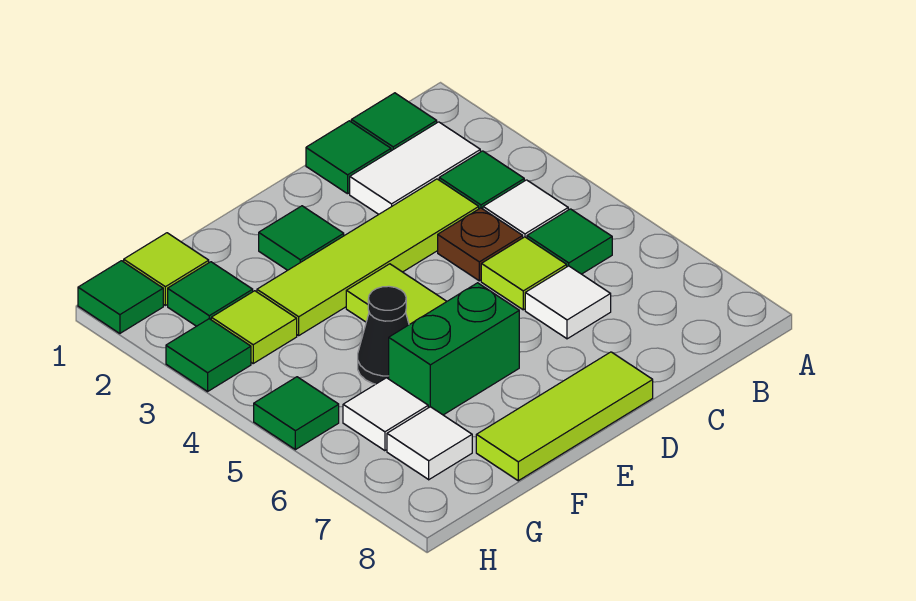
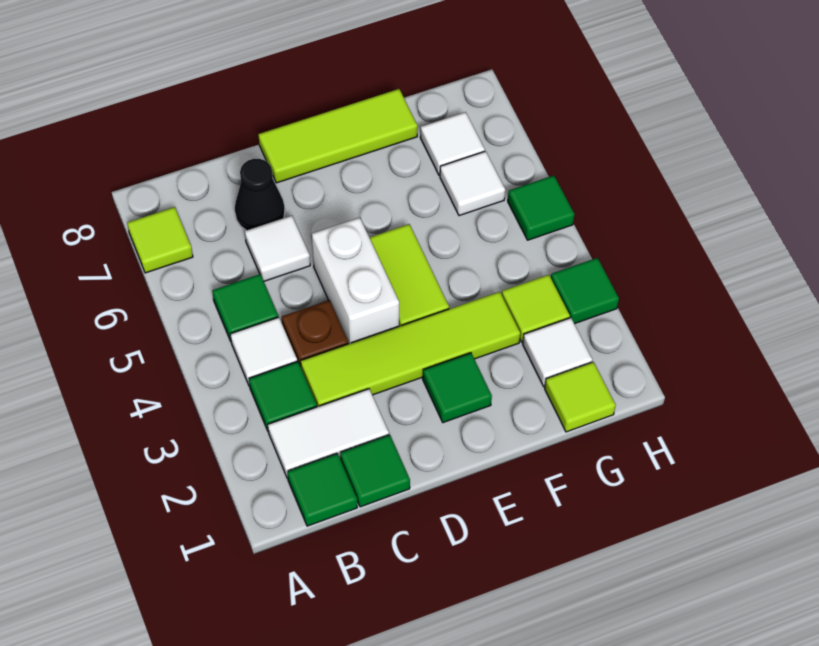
lime tile C5 level 1 -> lime tile A7 level 1
none -> white brick D4:D5 level 1
green brick E6:F6 level 1 -> none
black cone F5 level 1 -> black cone C7 level 1
green tile G2 level 1 -> white tile G2 level 1
green tile H1 level 1 -> none

